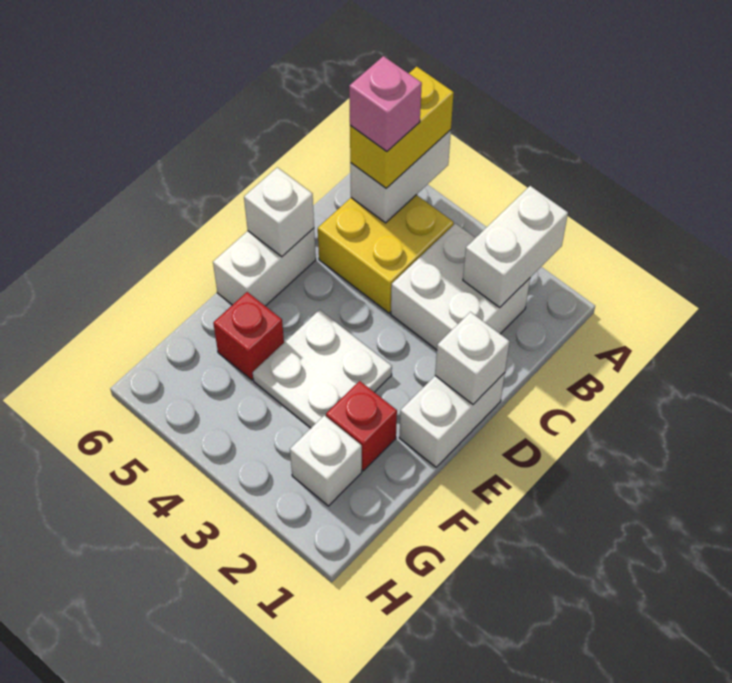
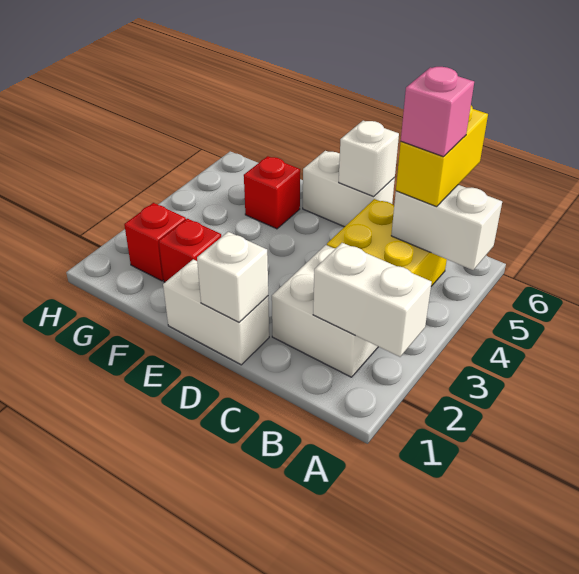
yellow brick A5:B5 level 3 -> yellow brick B5:B6 level 3
white plate E3:F4 level 1 -> none
white brick G2 level 1 -> red brick G2 level 1

